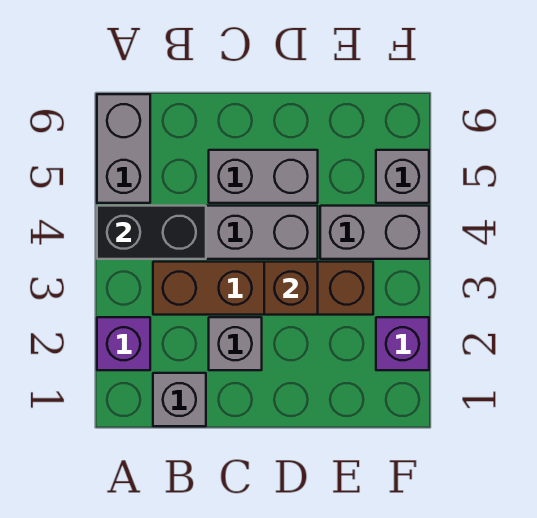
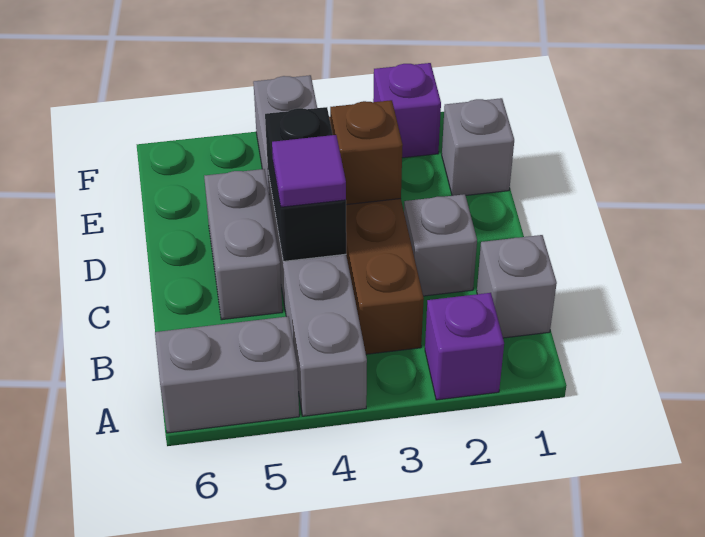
black brick A4:B4 level 2 -> black brick C4:D4 level 2
none -> purple tile C4 level 3
grey brick F5 level 1 -> grey brick E1 level 1

